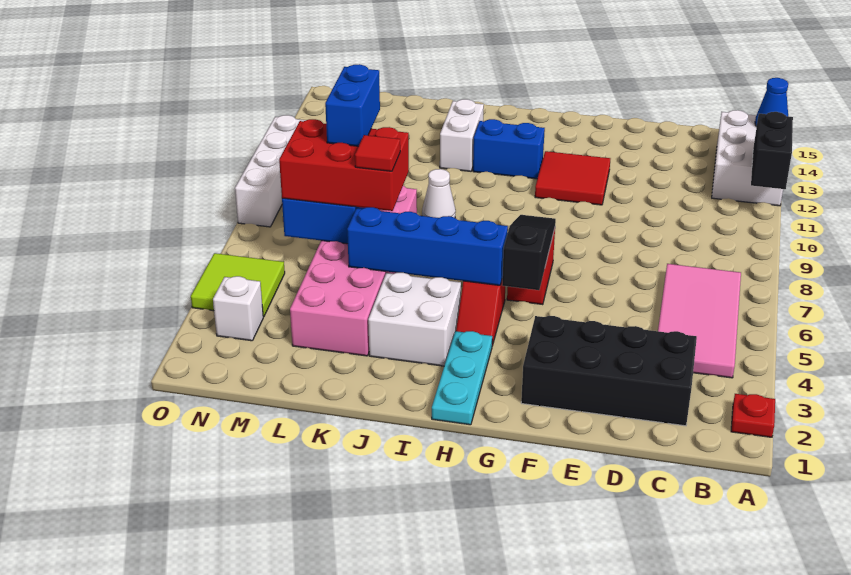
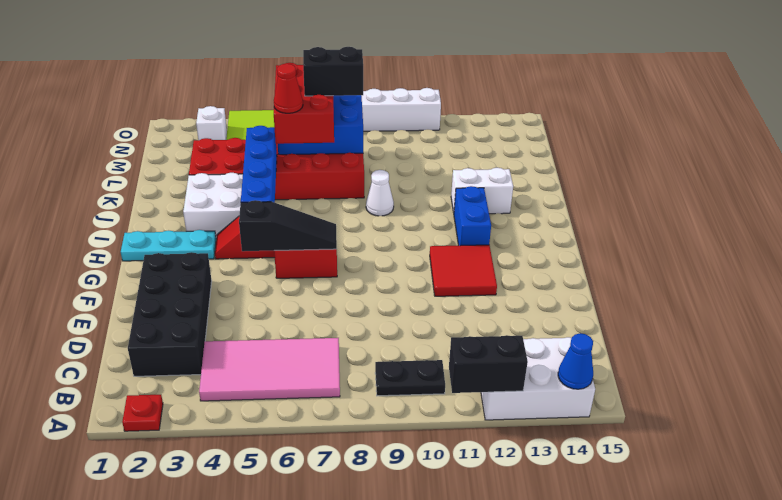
none -> black plate B9:B10 level 1
pink brick K3:L8 level 1 -> red brick K3:L8 level 1
red tile K6 level 4 -> red cone K6 level 4
blue brick L7:L8 level 4 -> black brick L7:L8 level 4

